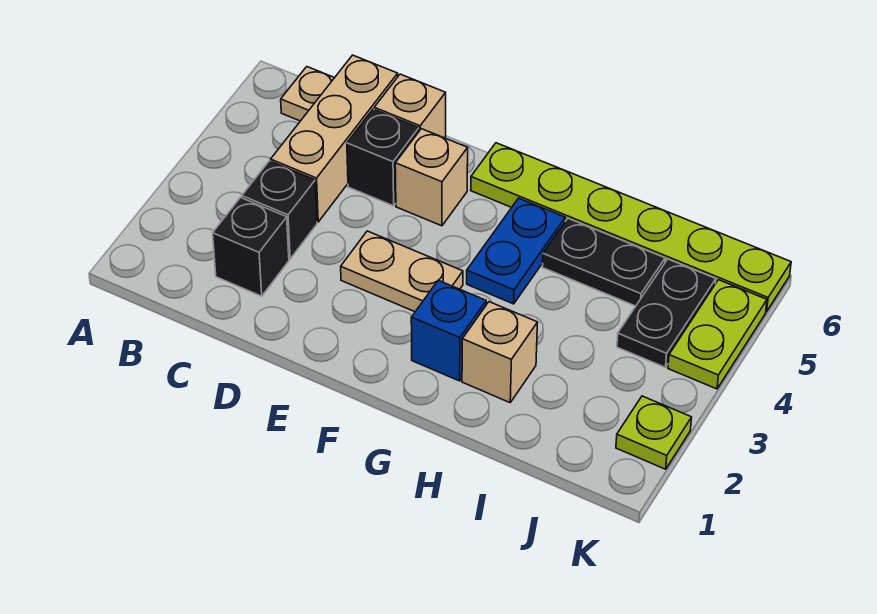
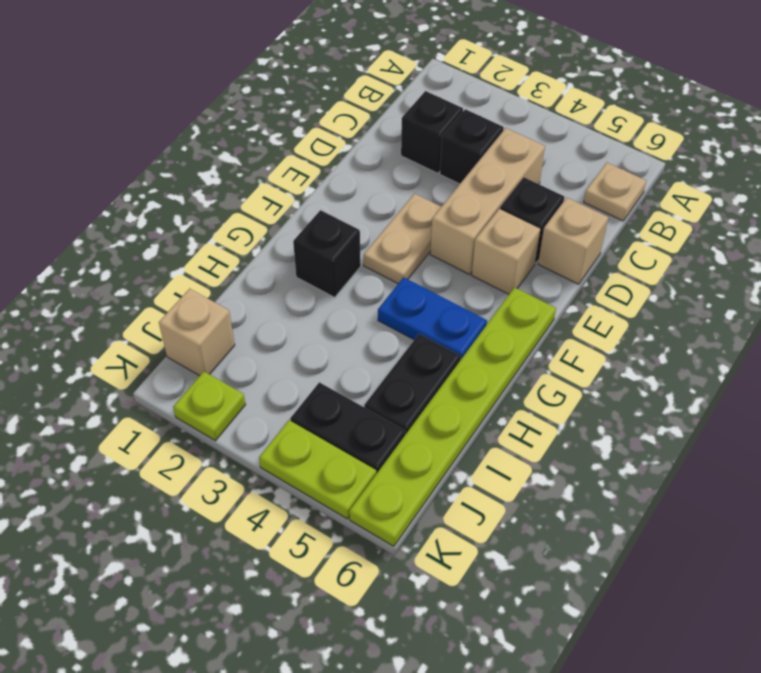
tan brick C4:C6 level 1 -> tan brick C4:E4 level 1
blue brick G2 level 1 -> black brick G2 level 1
tan brick H2 level 1 -> tan brick J1 level 1

